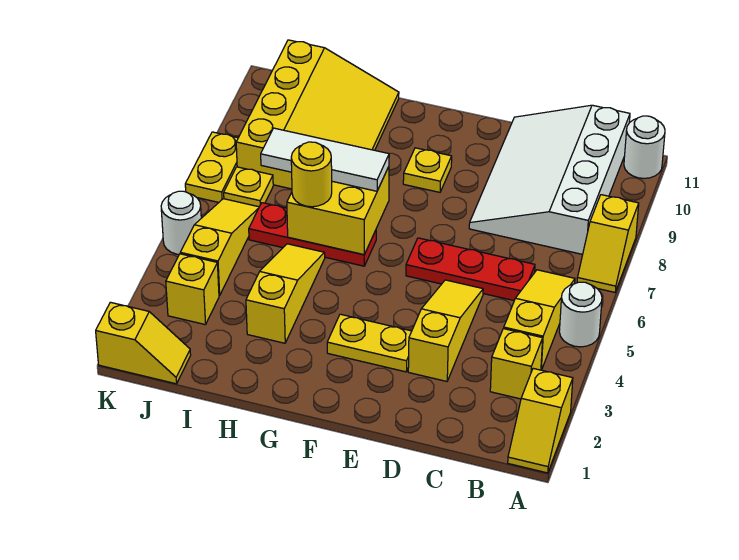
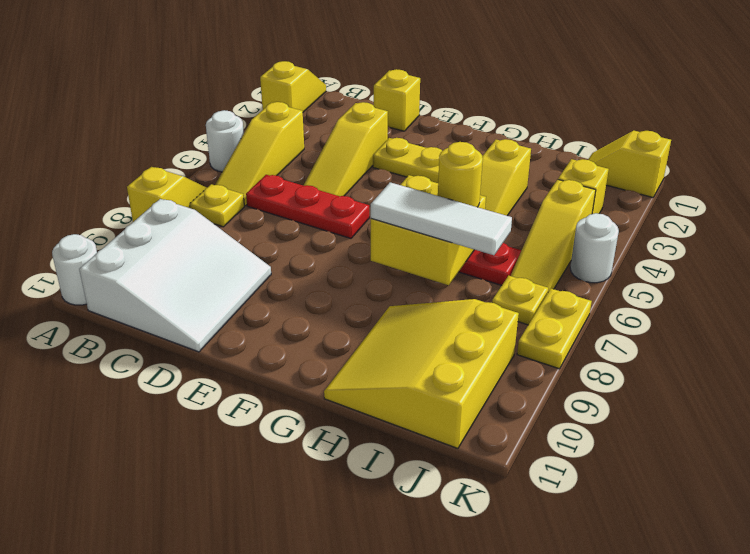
yellow brick B3 level 1 -> yellow brick D1 level 1
white slope B8:D11 level 1 top B -> white slope B9:D11 level 1 top B
yellow plate F9 level 1 -> yellow plate B7 level 1
yellow slope H8:J11 level 1 top J -> yellow slope H9:J11 level 1 top J

